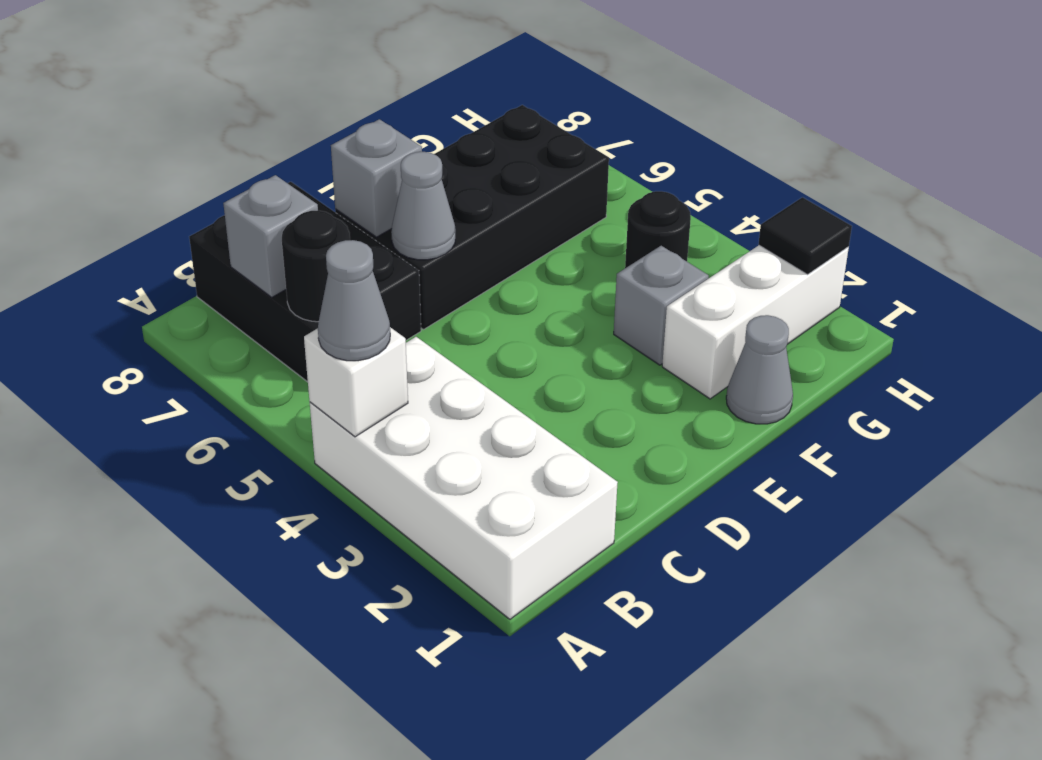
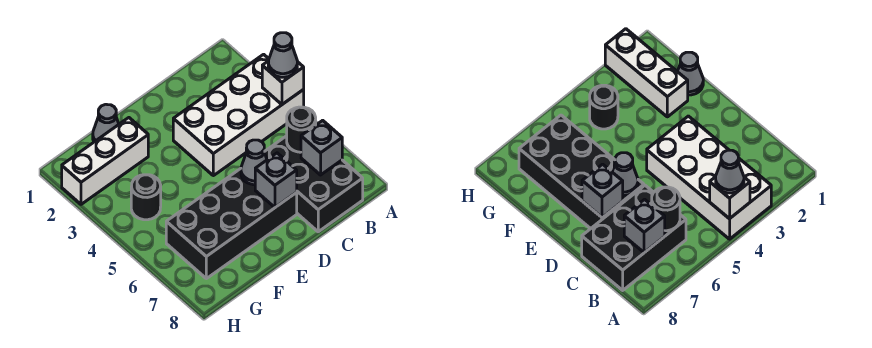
white brick A1:B4 level 1 -> white brick A3:D4 level 1
grey brick F3 level 1 -> none
black tile H2 level 2 -> none

